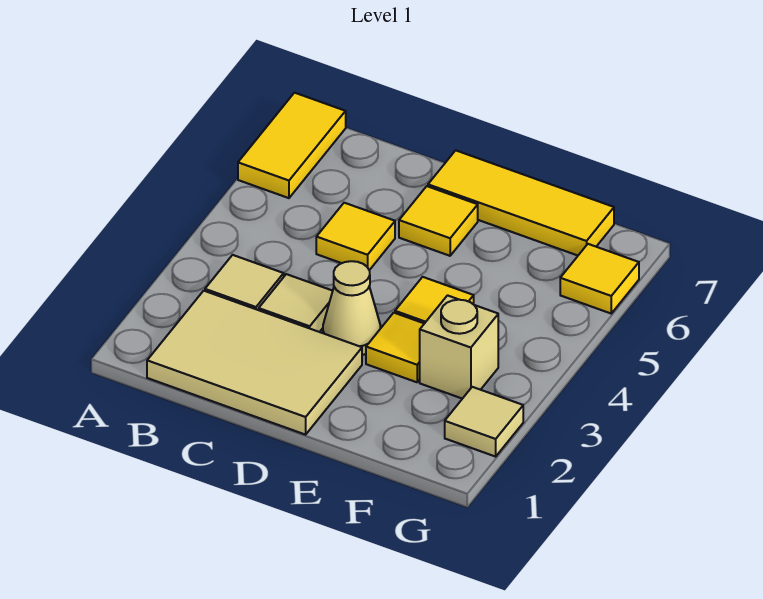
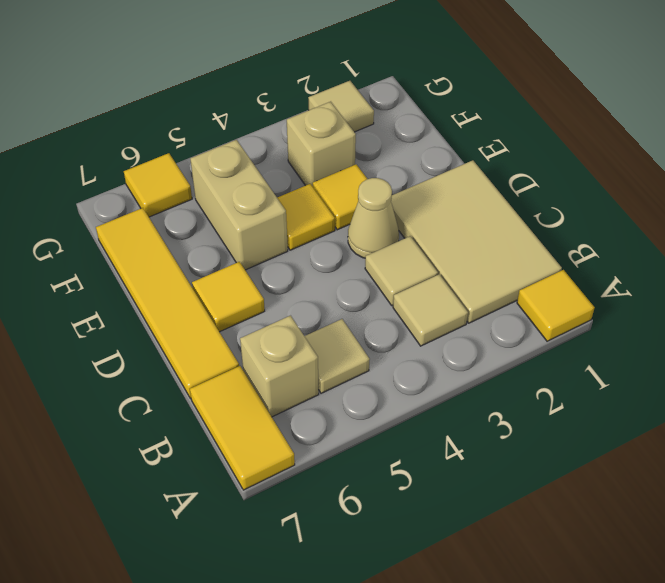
yellow tile A6:A7 level 1 -> yellow tile A7:B7 level 1
none -> tan tile B5 level 1
none -> tan brick B6 level 1
yellow tile C5 level 1 -> yellow tile A1 level 1
yellow tile D7:F7 level 1 -> yellow tile C7:F7 level 1
none -> tan brick E5:F5 level 1

